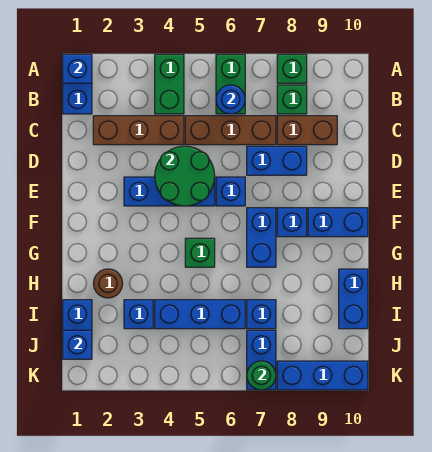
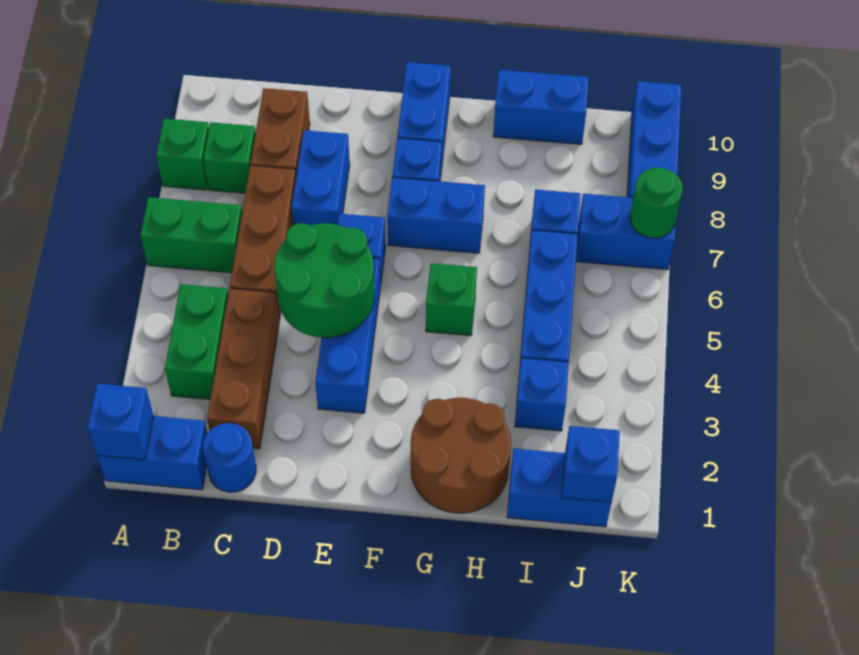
green brick A4:B4 level 1 -> green brick B3:B4 level 1
blue round brick B6 level 2 -> blue round brick C1 level 1
brown round brick H2 level 1 -> brown round brick G1:H2 level 1

